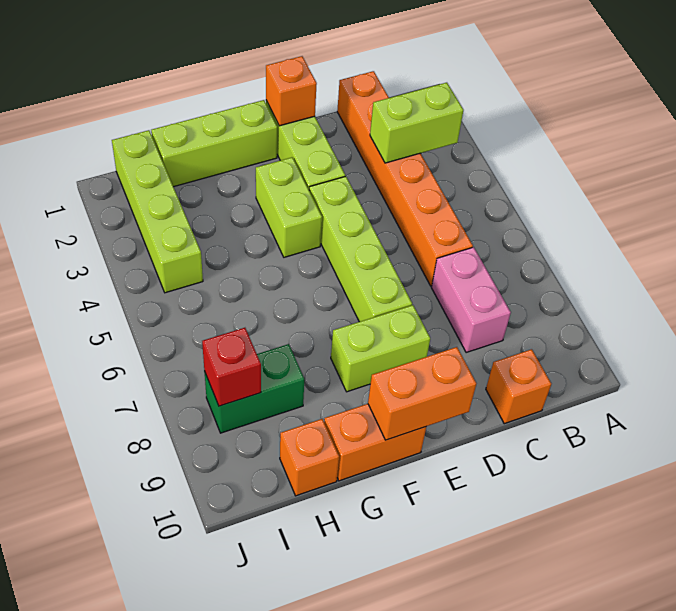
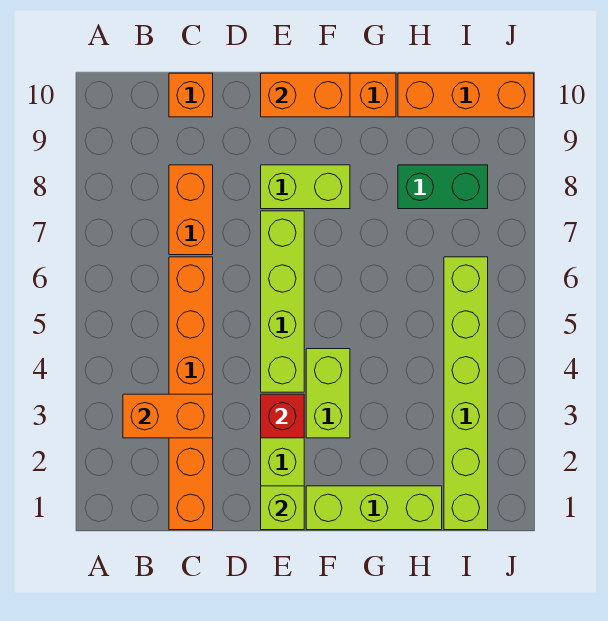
lime brick B3:C3 level 2 -> orange brick B3:C3 level 2
pink brick C7:C8 level 1 -> orange brick C7:C8 level 1
orange brick E1 level 2 -> lime brick E1 level 2
orange brick H10 level 1 -> orange brick H10:J10 level 1
lime brick I1:I4 level 1 -> lime brick I1:I6 level 1
red brick I8 level 2 -> red brick E3 level 2

